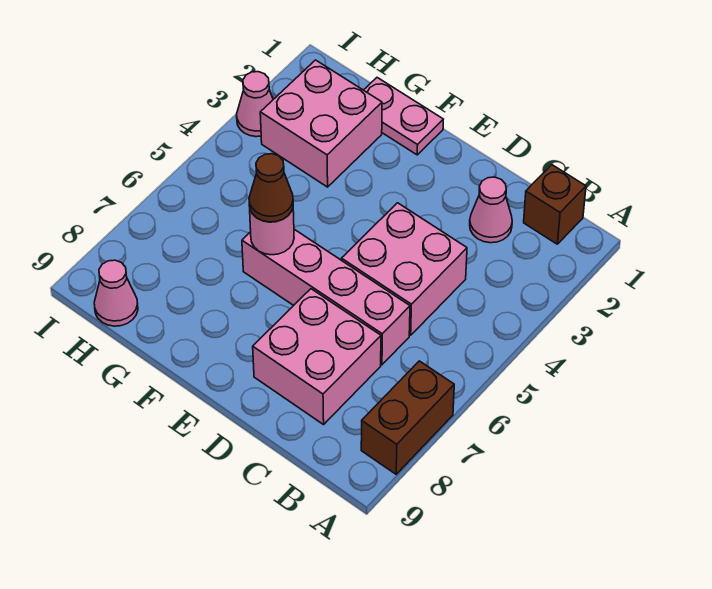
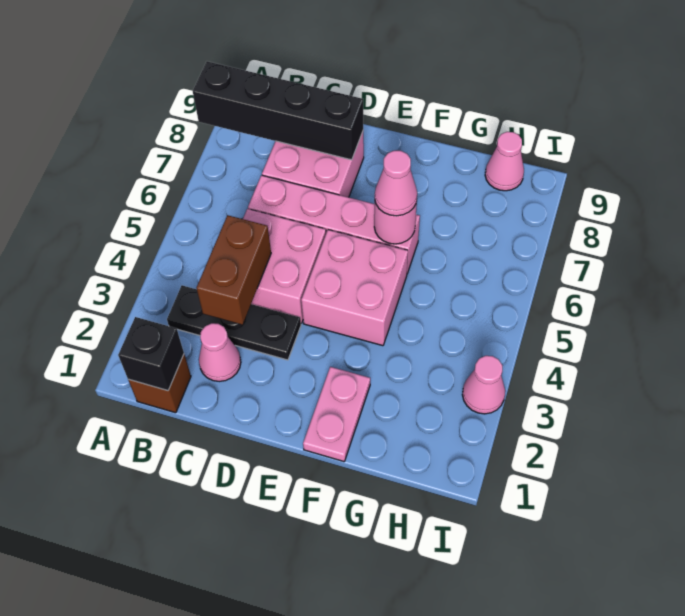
brown brick A7:A8 level 1 -> brown brick C3:C4 level 2
none -> black brick A8:D8 level 2
none -> black brick B1 level 2
none -> black plate B3:D3 level 1
pink plate F1:G1 level 1 -> pink plate F1:F2 level 1
brown cone F6 level 3 -> pink cone F6 level 3
pink brick G2:H3 level 1 -> pink brick E4:F5 level 1

